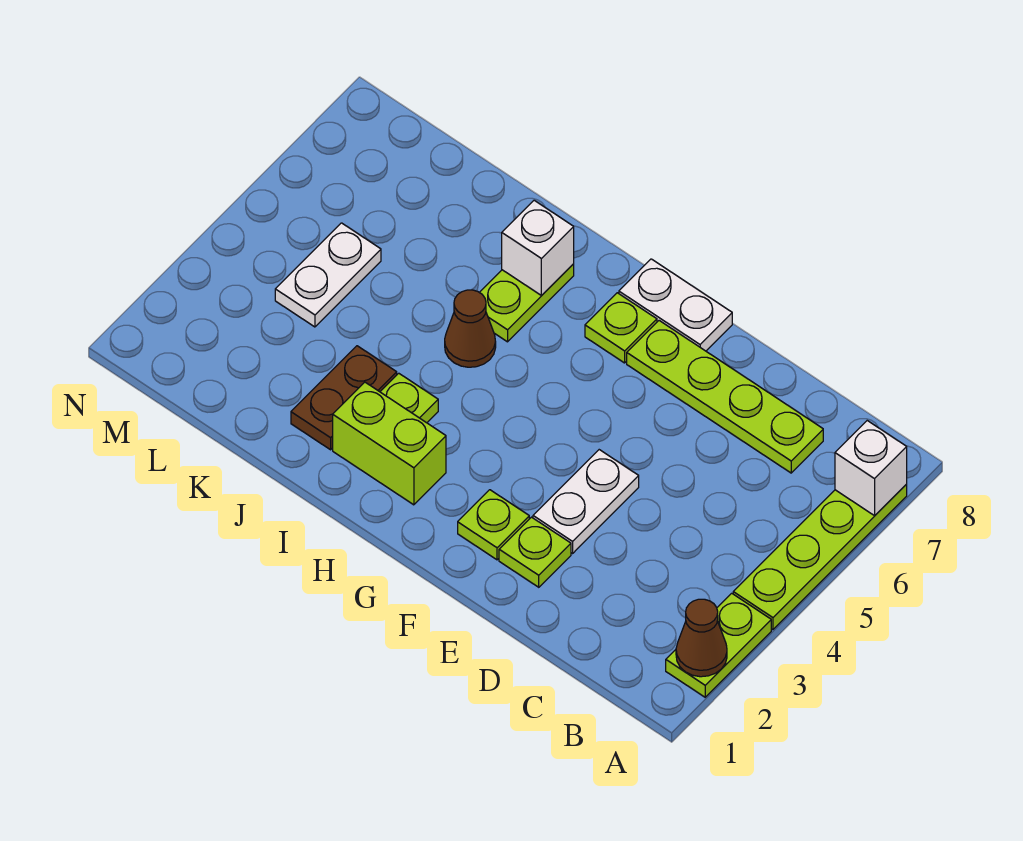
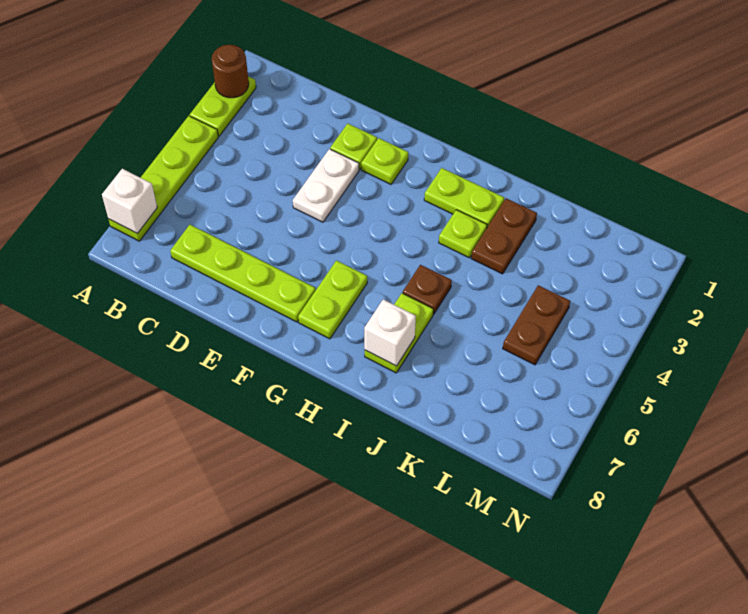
brown cone A2 level 2 -> brown round brick A2 level 2
white plate F8:G8 level 1 -> none
lime plate G7 level 1 -> lime plate G6:G7 level 1
lime brick H2:I2 level 1 -> lime plate H2:I2 level 1
brown cone I5 level 1 -> brown plate I5 level 1
white plate L4:L5 level 1 -> brown plate L4:L5 level 1

